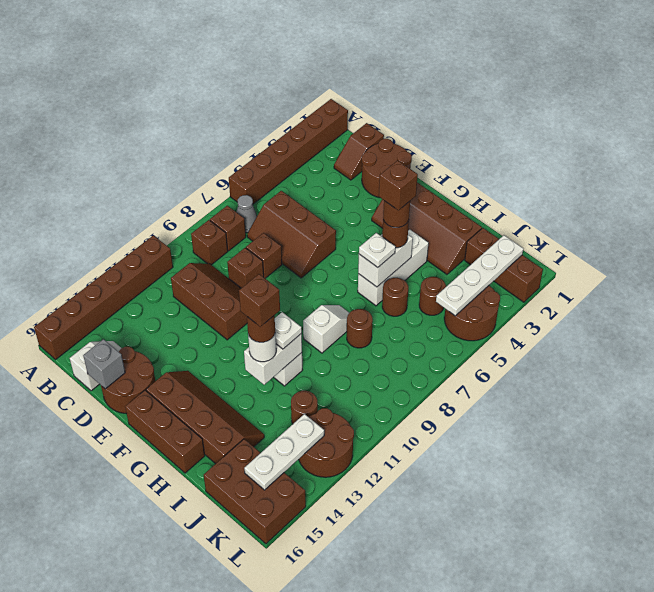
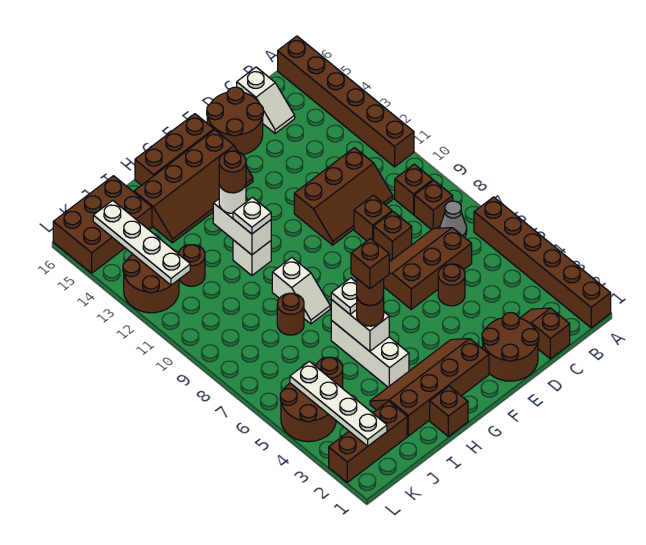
grey brick D16 level 2 -> none
brown brick H12 level 5 -> brown brick H1 level 1
brown round brick I6 level 1 -> brown round brick D5 level 1
white plate K13:K15 level 2 -> white plate K12:K15 level 2

